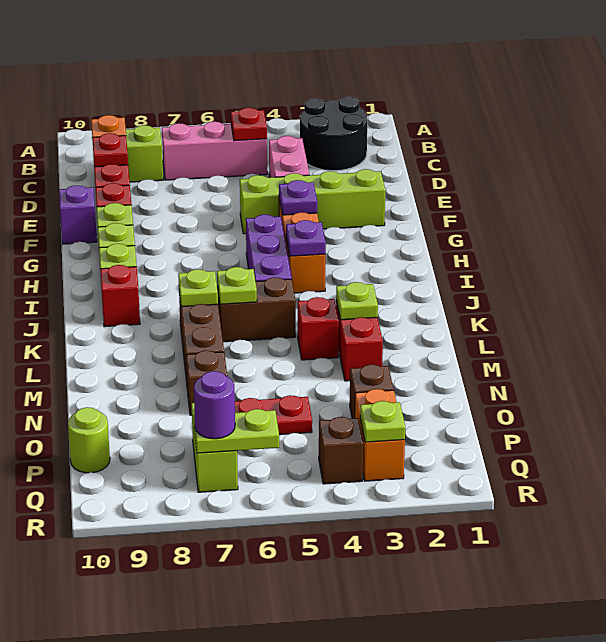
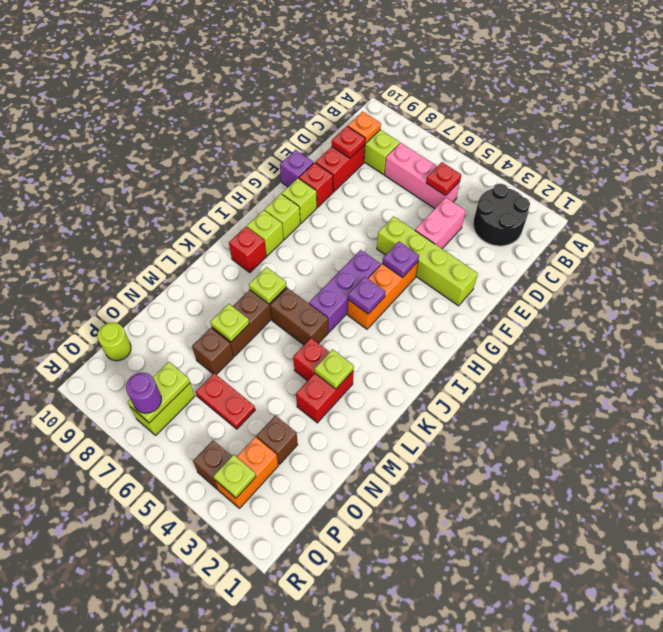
lime plate K6 level 2 -> lime plate M7 level 2
lime plate Q6:Q7 level 2 -> lime plate P7:Q7 level 2

